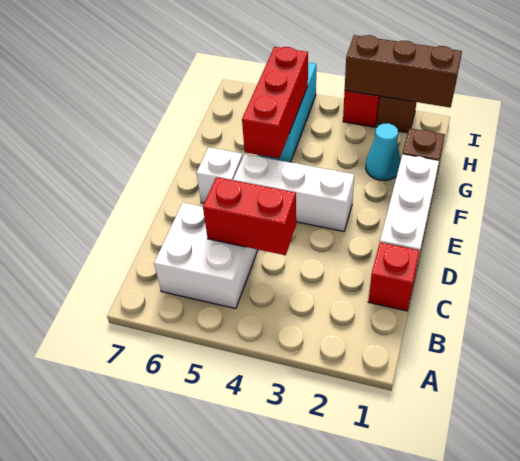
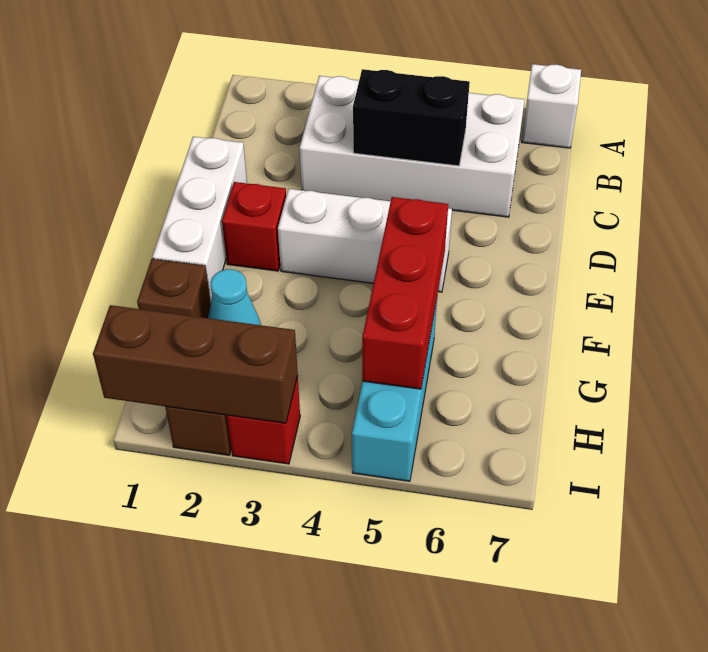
white brick B5:C6 level 1 -> white brick B3:C6 level 1
red brick C1 level 1 -> red brick E2 level 1
red brick C4:C5 level 2 -> black brick C4:C5 level 2
white brick E6 level 1 -> white brick A7 level 1

